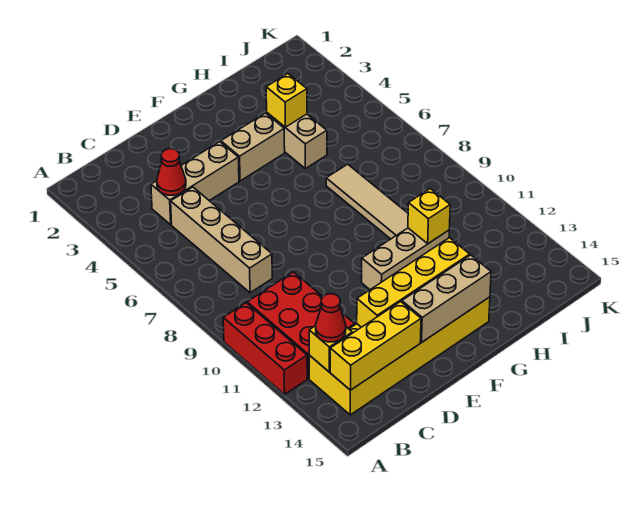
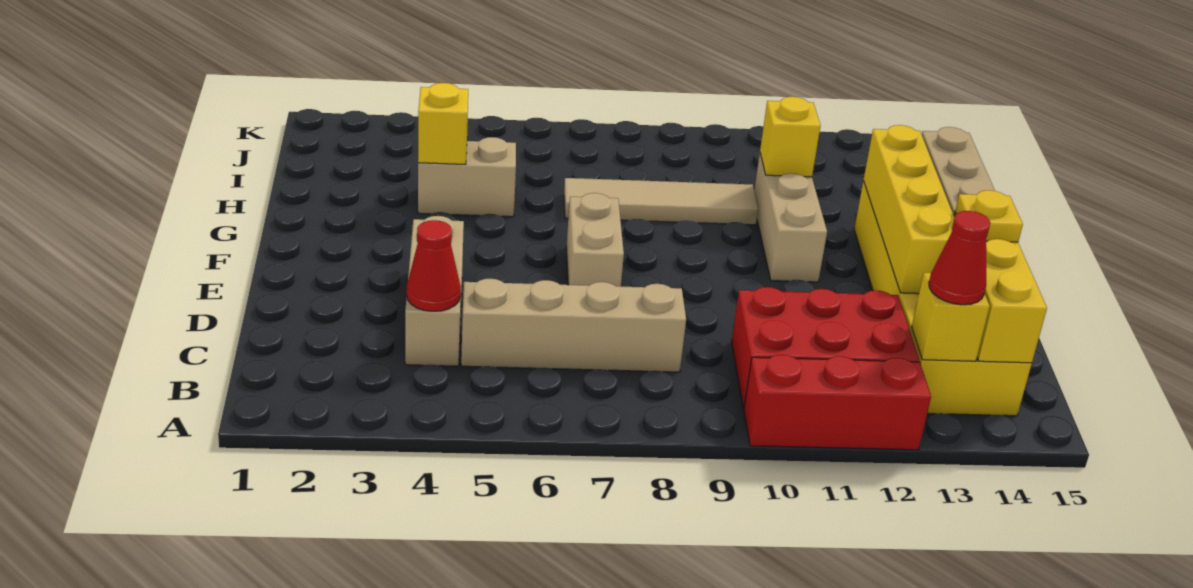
none -> yellow plate D14 level 3
tan brick F4:G4 level 1 -> tan brick E7:F7 level 1

